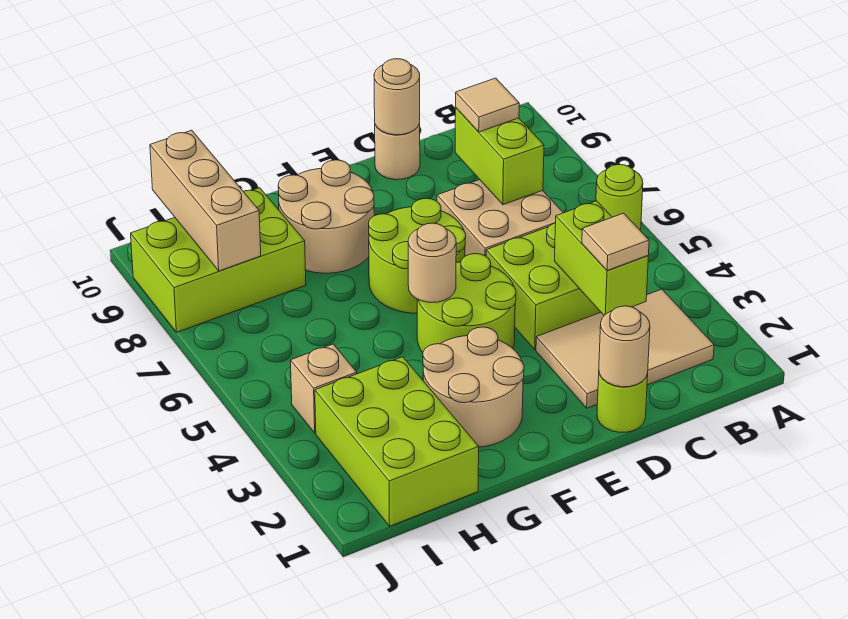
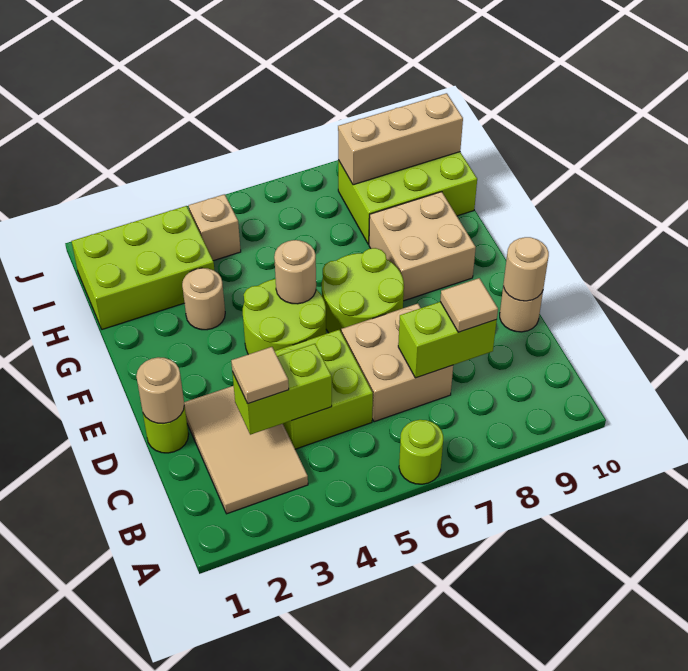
tan round brick F2:G3 level 1 -> tan round brick G3 level 1
tan round brick F8:G9 level 1 -> tan brick F8:G9 level 1
lime brick H8:J9 level 1 -> lime brick H8:I10 level 1

